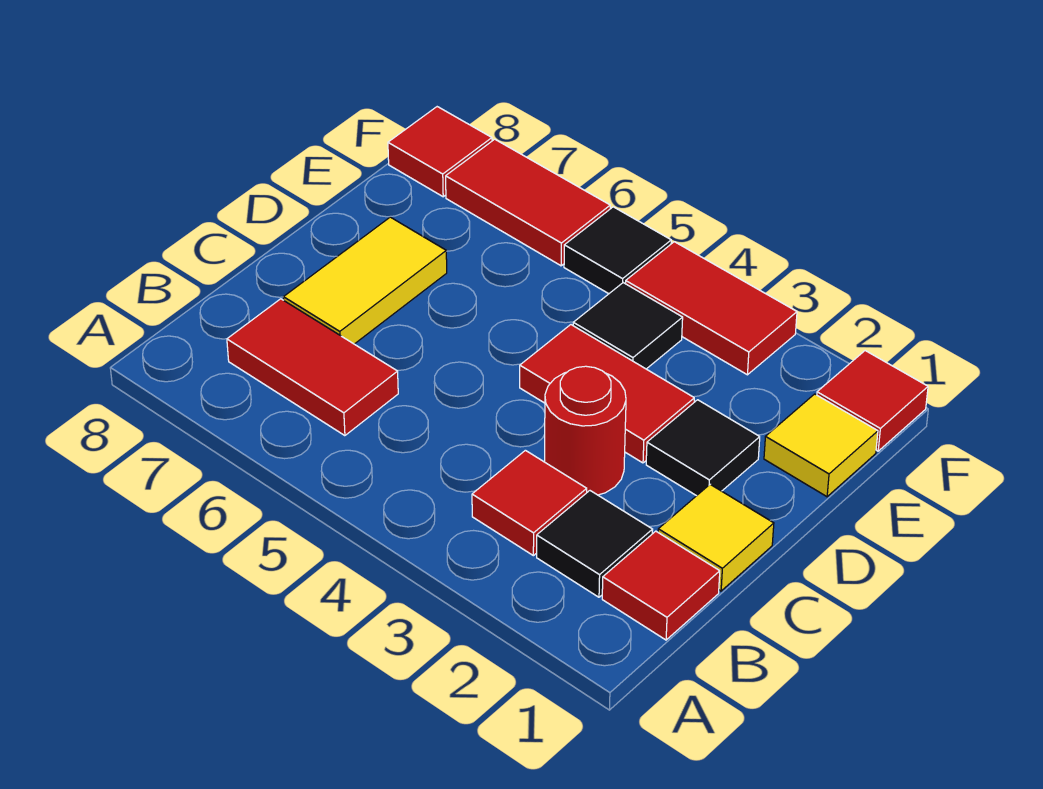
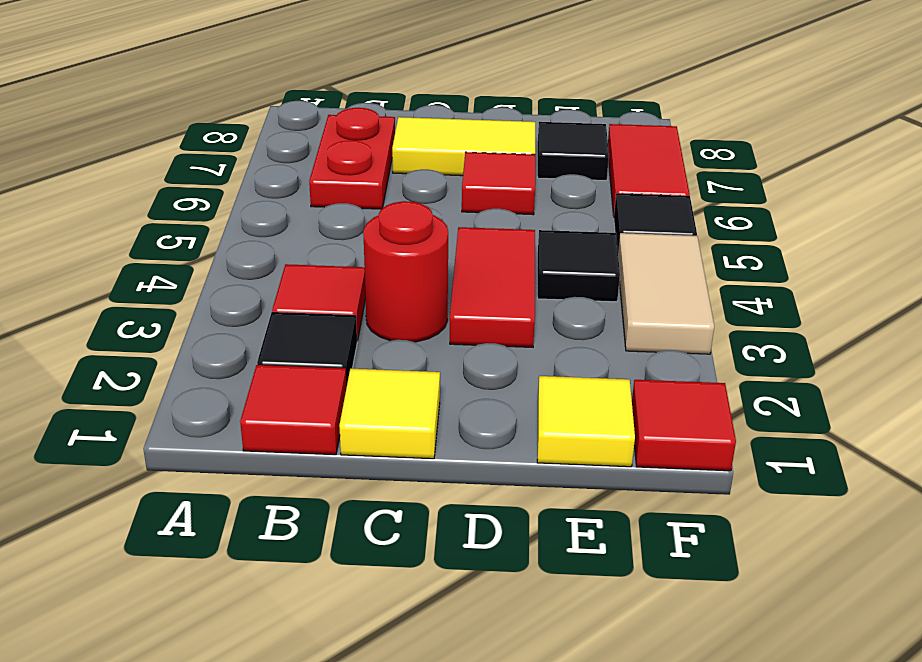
red tile B6:B7 level 1 -> red plate B6:B7 level 1
black tile D2 level 1 -> black tile E7 level 1
red tile F3:F4 level 1 -> tan tile F3:F4 level 1
red tile F8 level 1 -> red tile D6 level 1

